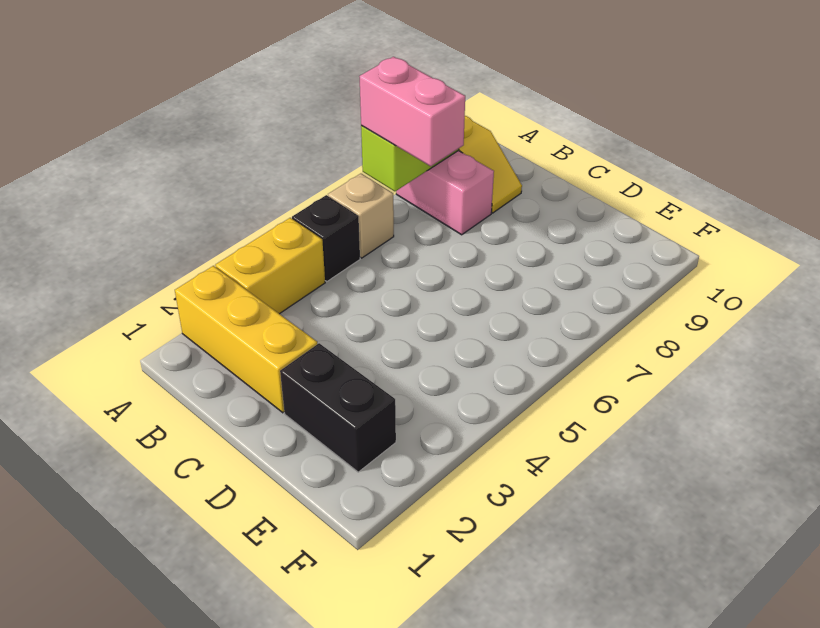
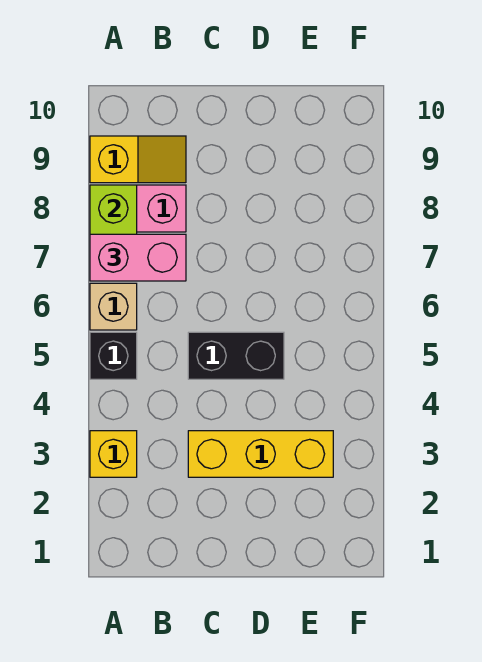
yellow brick A2:C2 level 1 -> yellow brick C3:E3 level 1
yellow brick A3:A4 level 1 -> yellow brick A3 level 1
black brick D2:E2 level 1 -> black brick C5:D5 level 1

